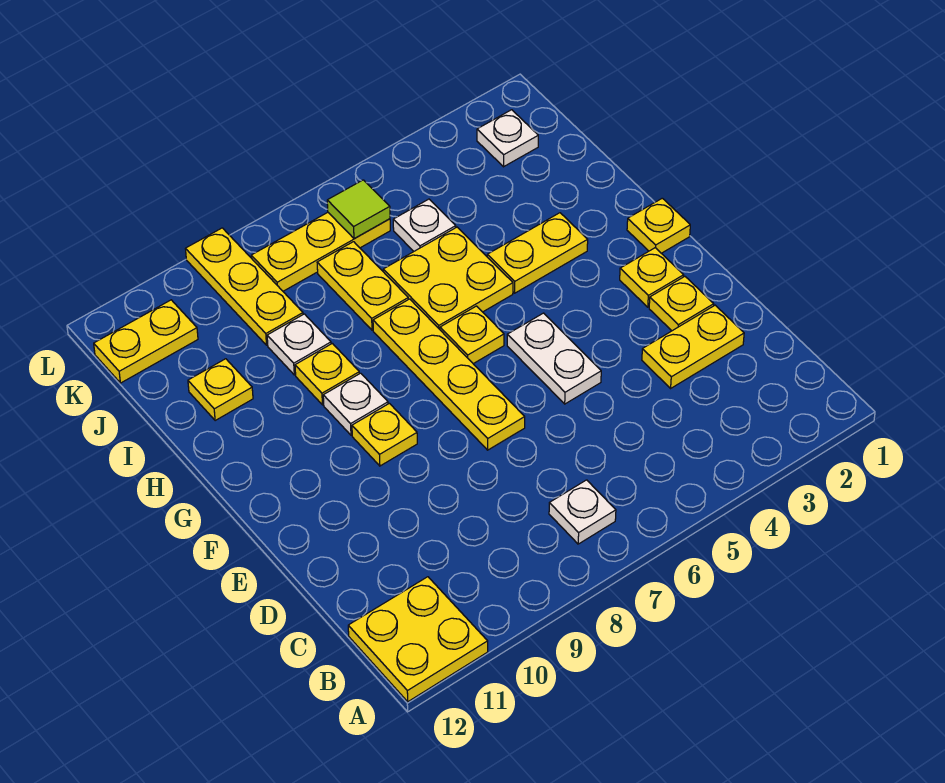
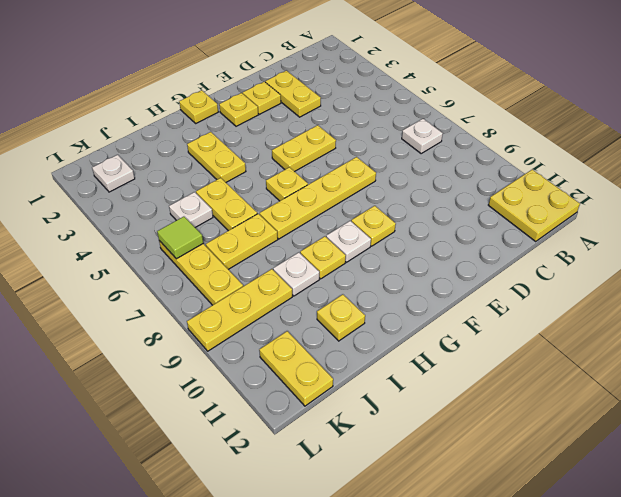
white plate E5:F5 level 1 -> yellow plate E5:F5 level 1
yellow plate H5:I6 level 1 -> yellow plate I5:I6 level 1

